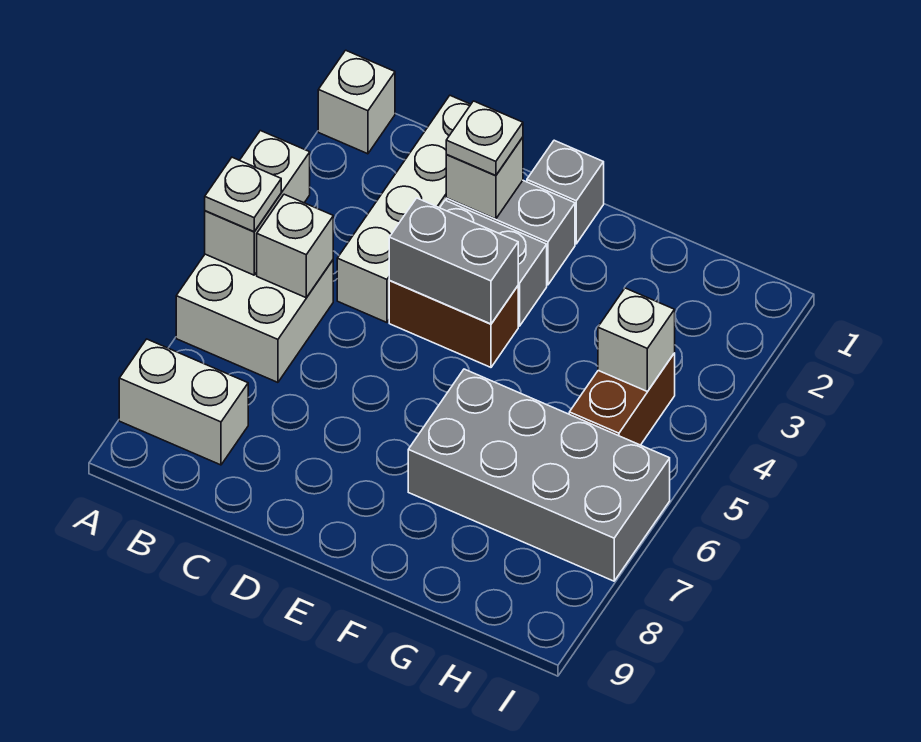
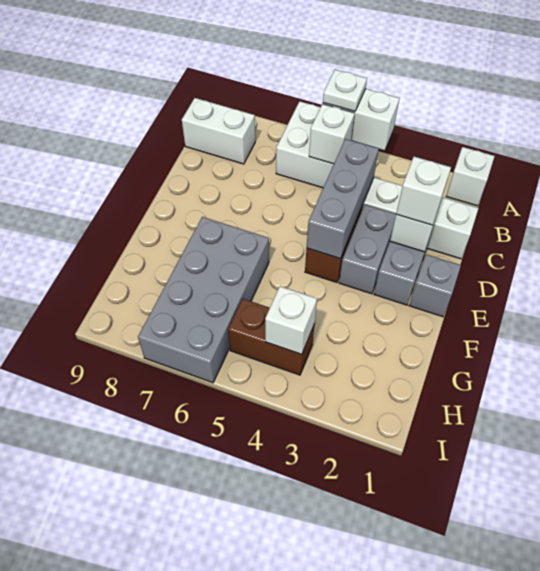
white brick A8:B8 level 1 -> white brick B8:B9 level 1
white plate D2 level 3 -> white brick D2 level 3
grey brick D4:E4 level 2 -> grey brick C4:E4 level 2

